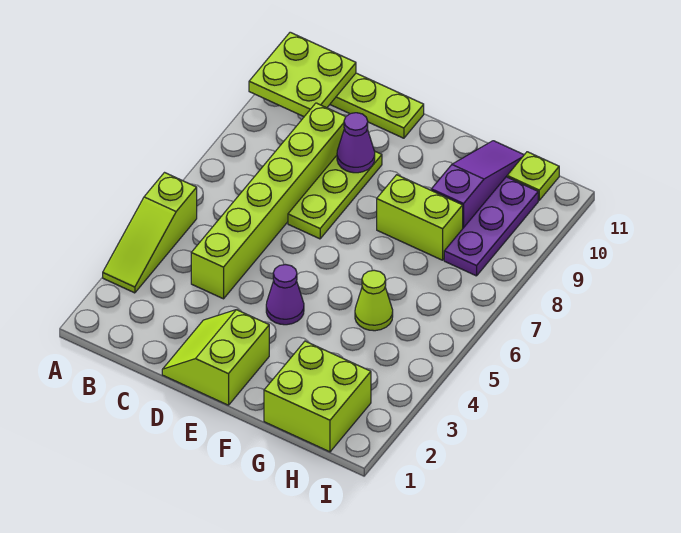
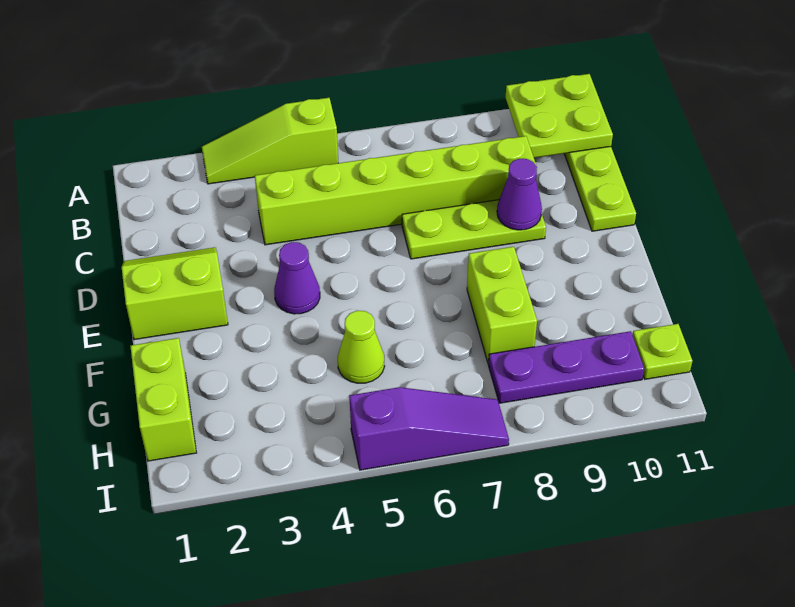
lime brick G1:H2 level 1 -> lime brick G1:H1 level 1
purple slope G9:G11 level 1 top 9 -> purple slope I5:I7 level 1 top 5

